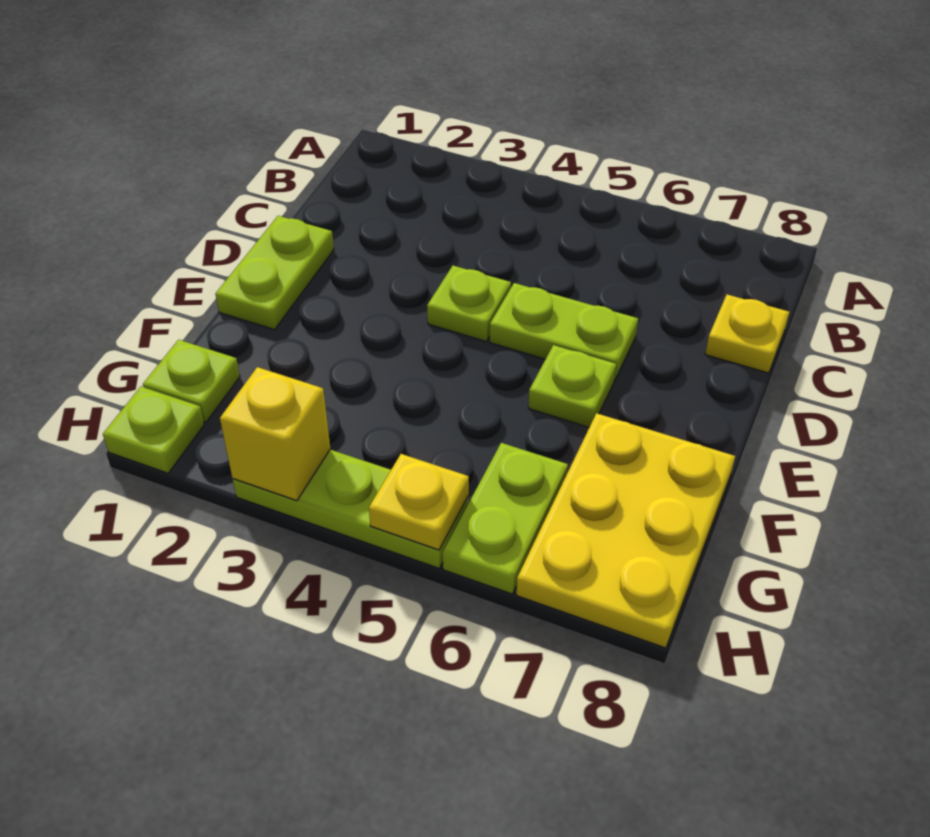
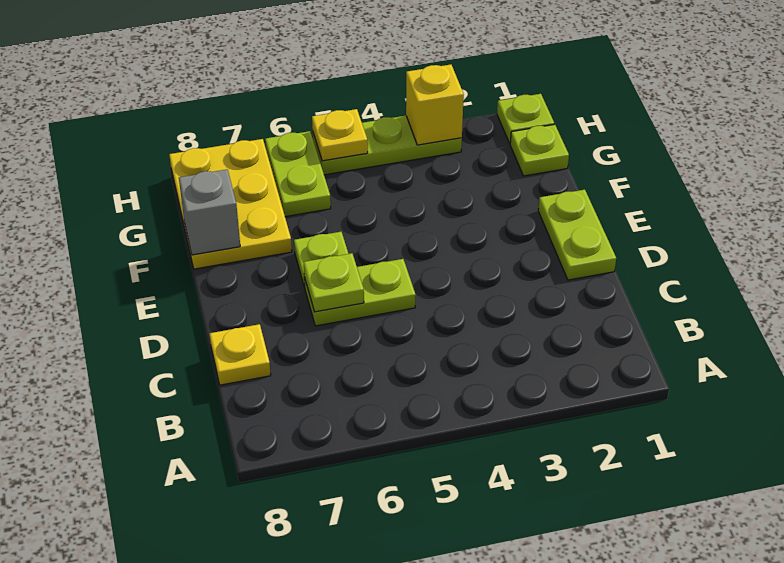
lime plate D4 level 1 -> lime plate D6 level 2
none -> grey brick F8 level 2

